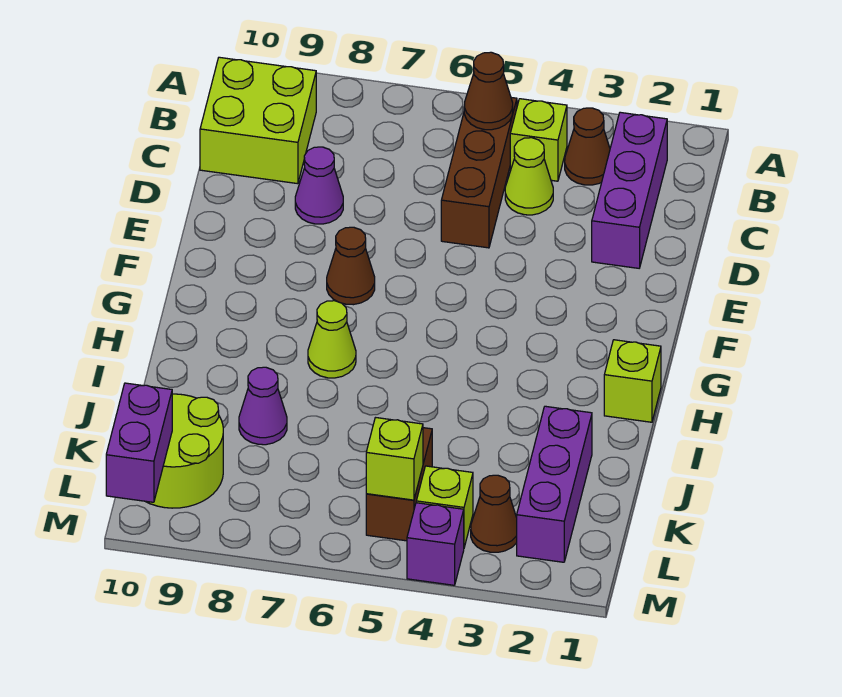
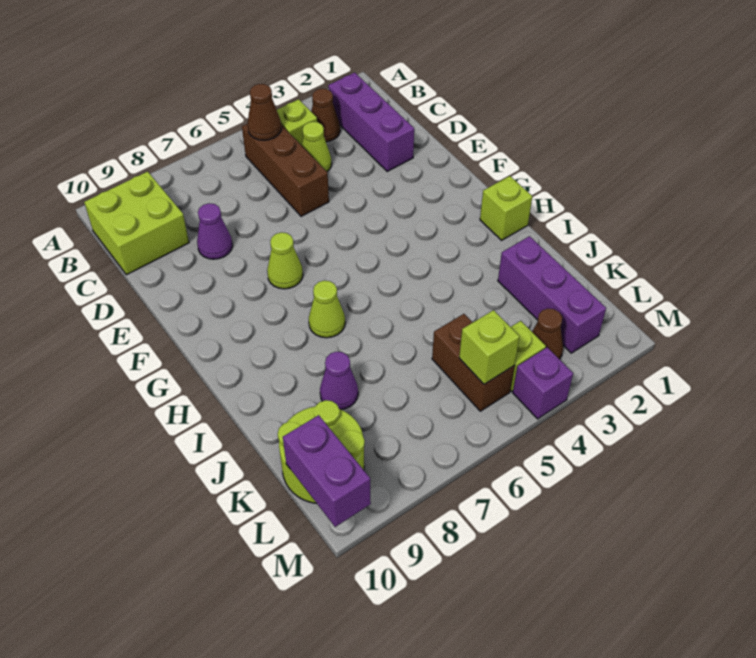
brown cone F7 level 1 -> lime cone F7 level 1

